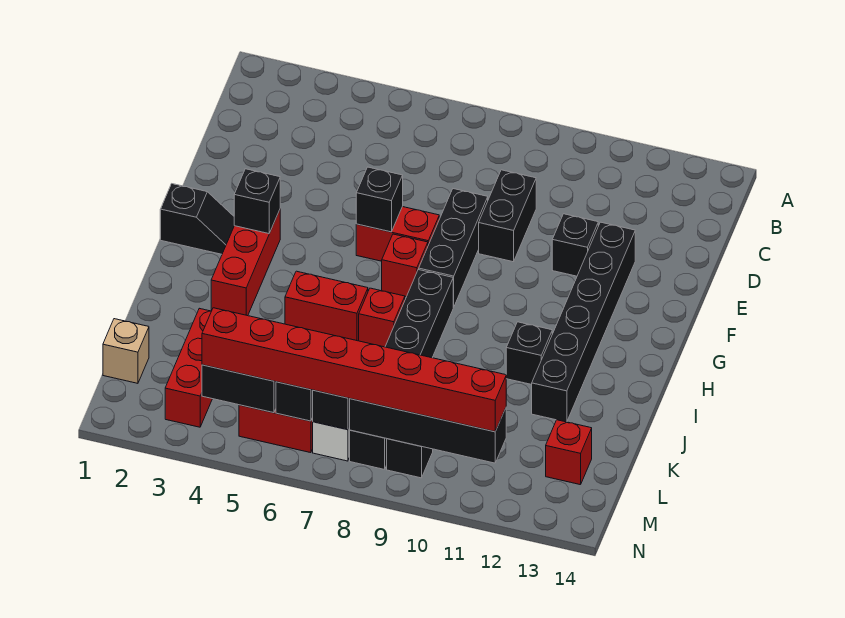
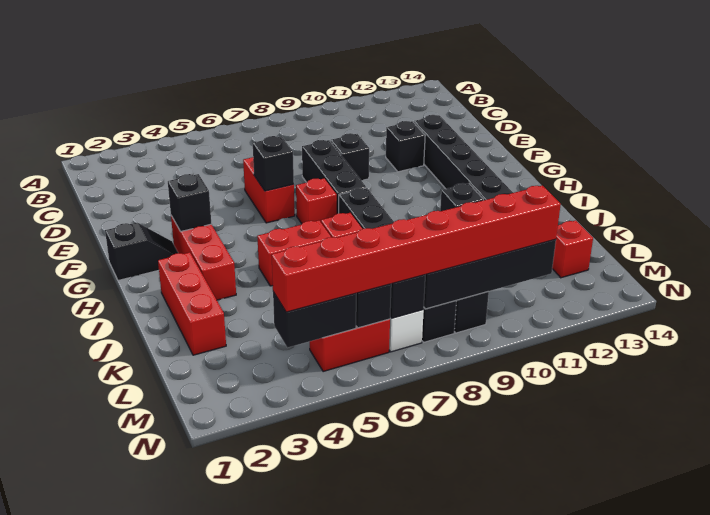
black brick D9:E9 level 1 -> black brick E9 level 1
red brick F6:F7 level 1 -> red brick E6:F6 level 1
red brick K3:M3 level 1 -> red brick I2:K2 level 1
tan brick L1 level 1 -> none

